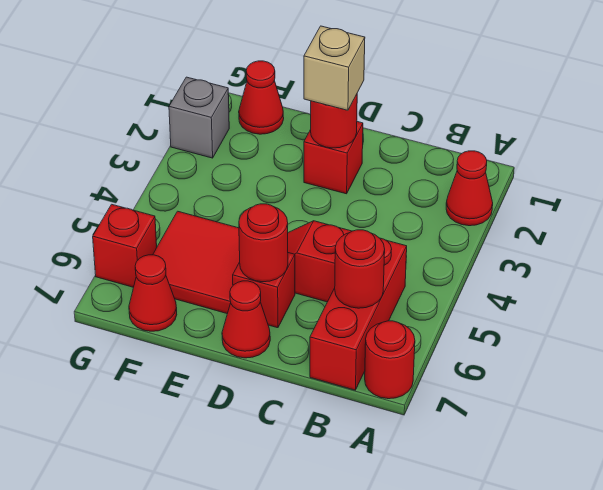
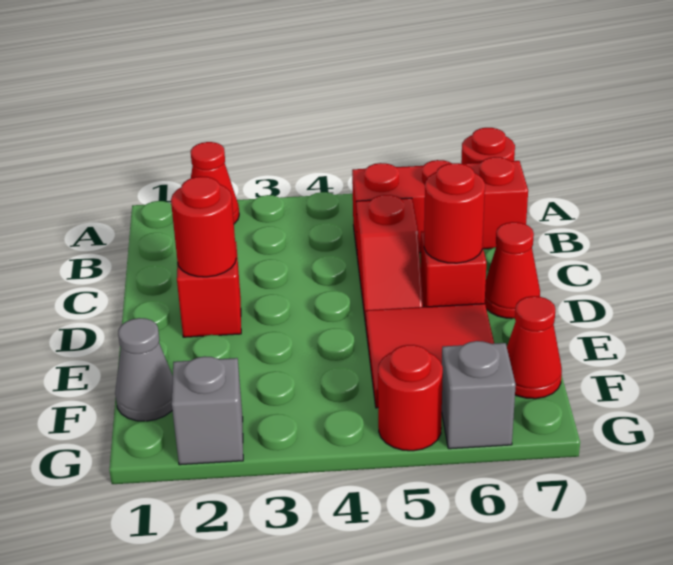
red round brick B6 level 2 -> red round brick G5 level 1
tan brick D2 level 3 -> none
red cone F1 level 1 -> grey cone F1 level 1
red brick G6 level 1 -> grey brick G6 level 1

